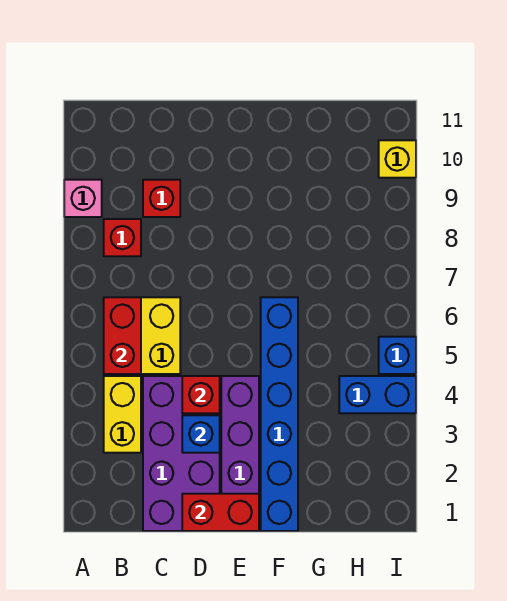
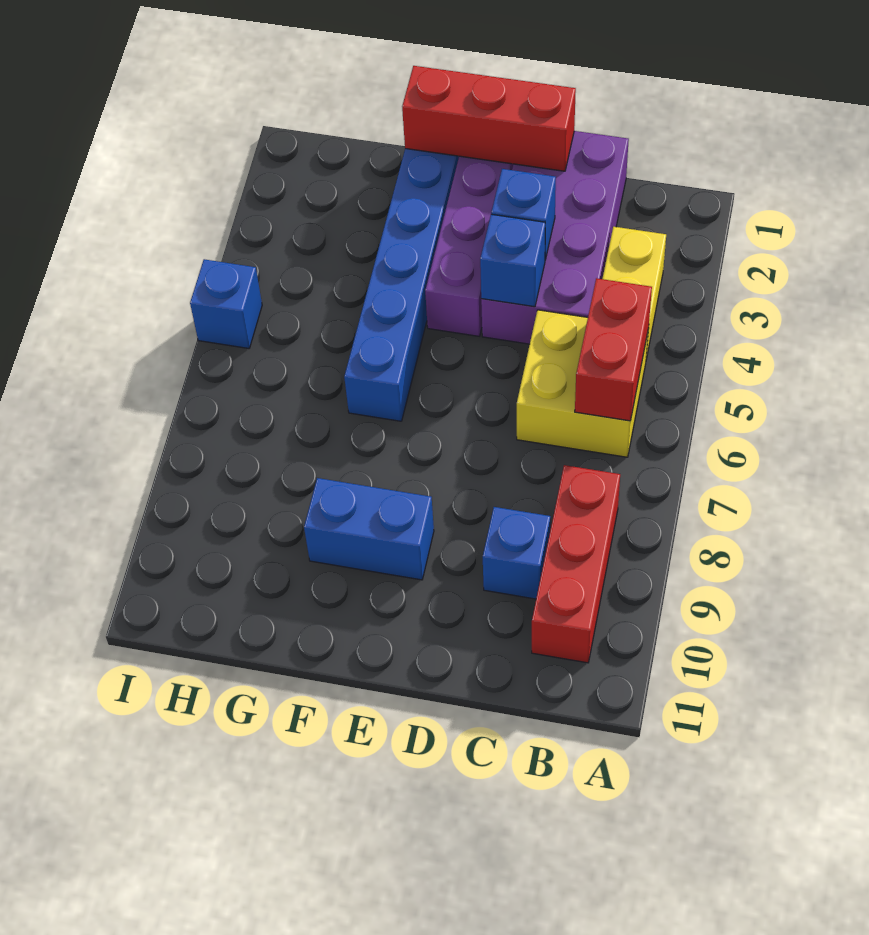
pink brick A9 level 1 -> none
red brick B8 level 1 -> red brick B8:B10 level 1
red brick C9 level 1 -> blue brick C9 level 1
red brick D1:E1 level 2 -> red brick D1:F1 level 2
red brick D4 level 2 -> blue brick D4 level 2
blue brick H4:I4 level 1 -> blue brick E9:F9 level 1
yellow brick I10 level 1 -> none

